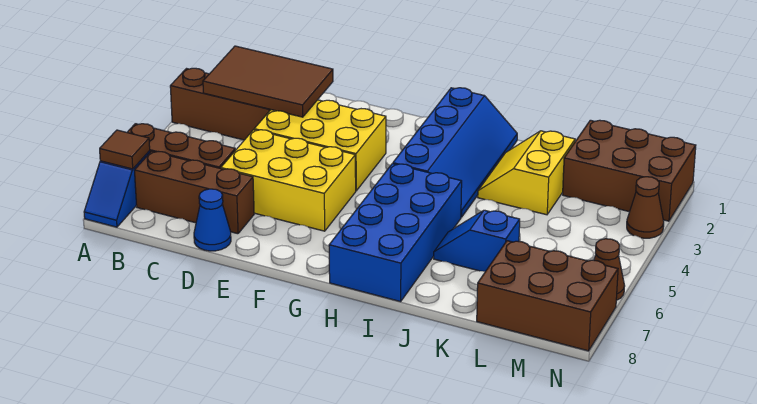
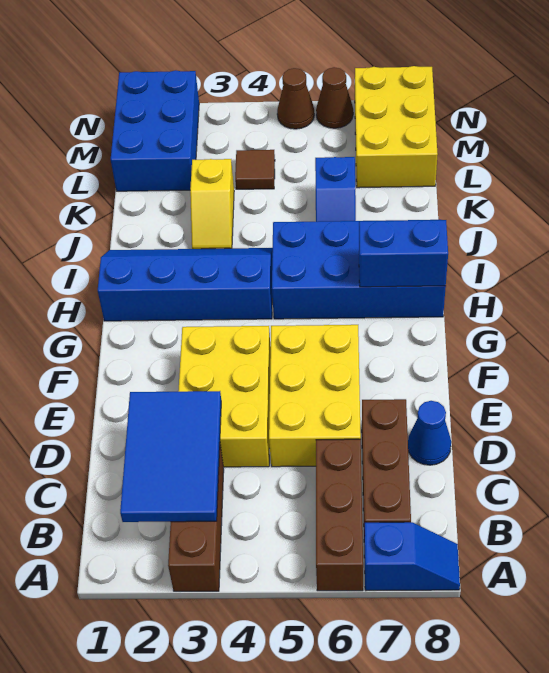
brown tile A7 level 2 -> brown tile L4 level 1
brown tile B2:D3 level 2 -> blue tile B2:D3 level 2
none -> blue brick H7:H8 level 2
yellow slope J2:K3 level 1 top K -> yellow slope J3:K3 level 1 top K
brown brick L1:N2 level 1 -> blue brick L1:N2 level 1
brown brick L7:N8 level 1 -> yellow brick L7:N8 level 1
brown cone N3 level 1 -> brown cone N5 level 1

